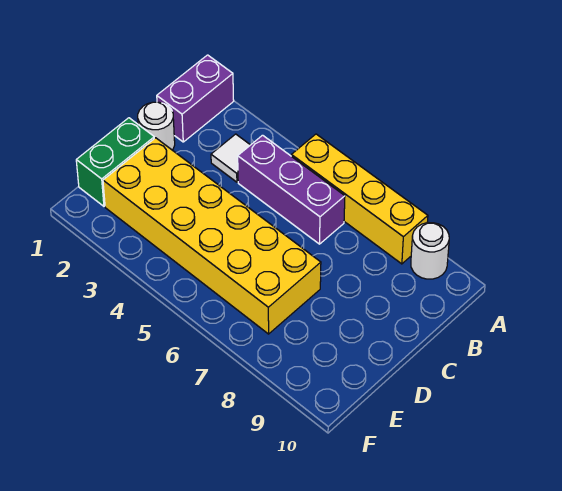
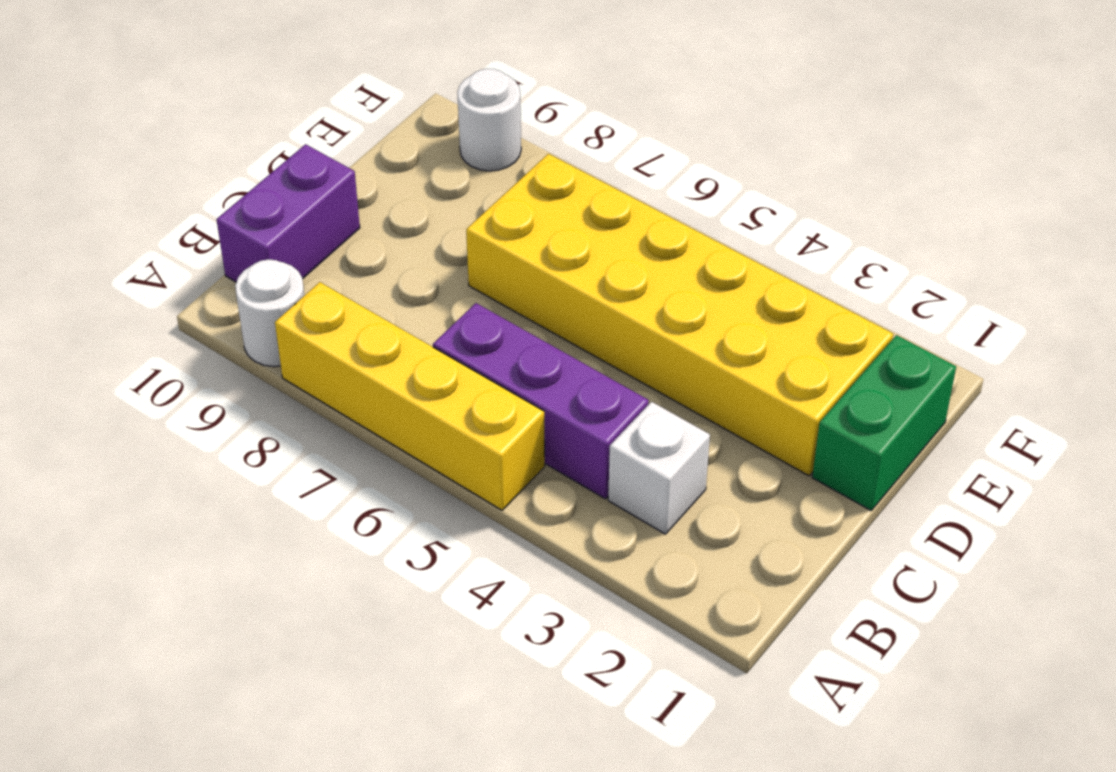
purple brick A1:B1 level 1 -> purple brick B10:C10 level 1
white tile B3 level 1 -> white brick B3 level 1
white round brick C1 level 1 -> white round brick F9 level 1

